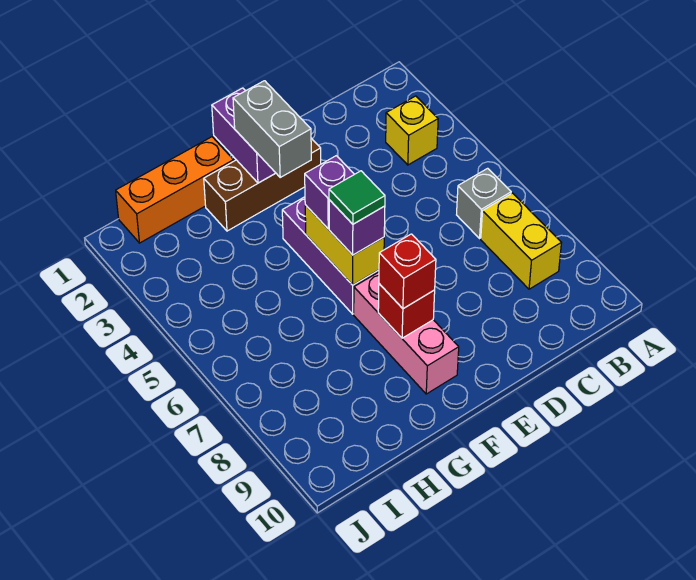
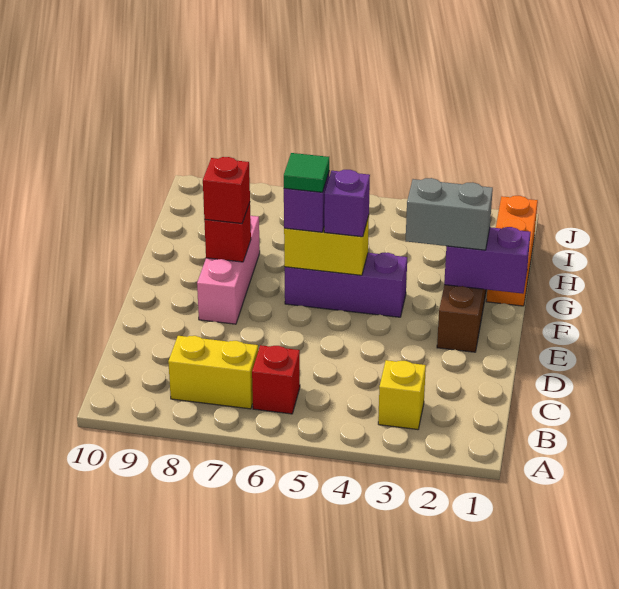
grey brick B6 level 1 -> red brick B6 level 1
pink brick F7:F9 level 1 -> pink brick E8:G8 level 1

